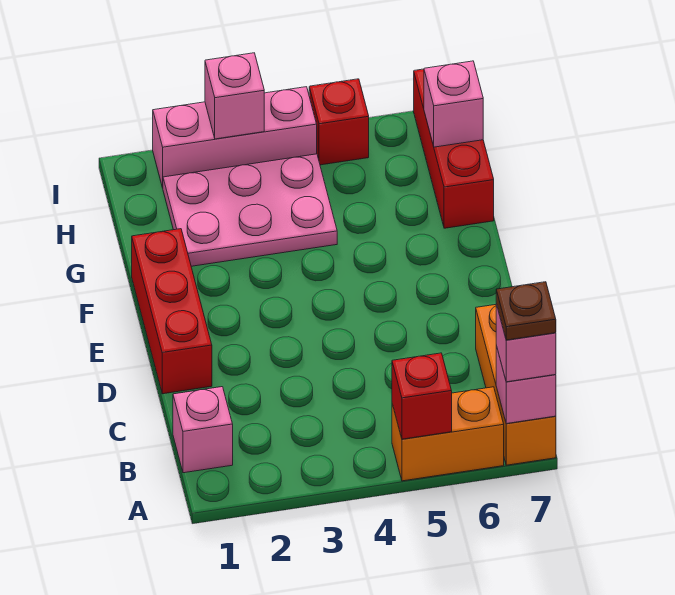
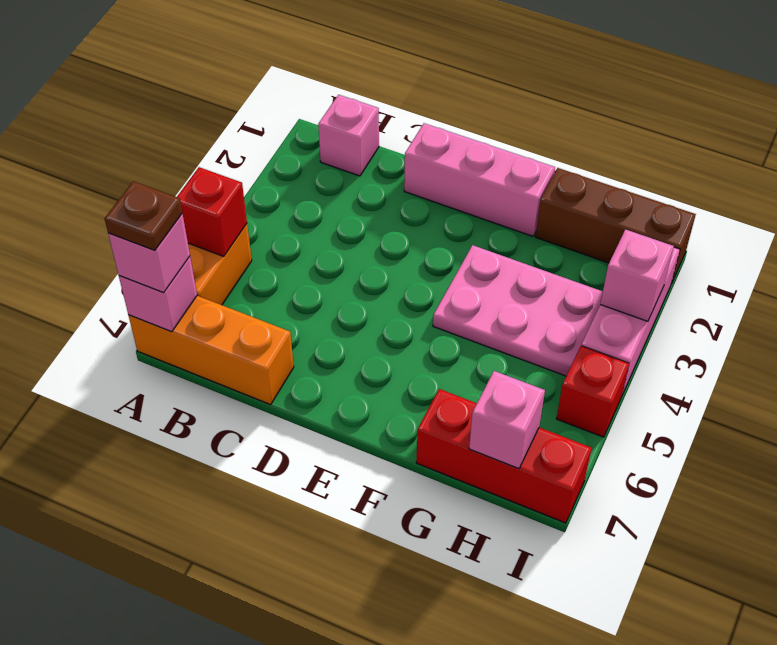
red brick D1:F1 level 1 -> pink brick D1:F1 level 1
none -> brown brick G1:I1 level 1
pink plate G2:H4 level 1 -> pink plate F3:H4 level 1

